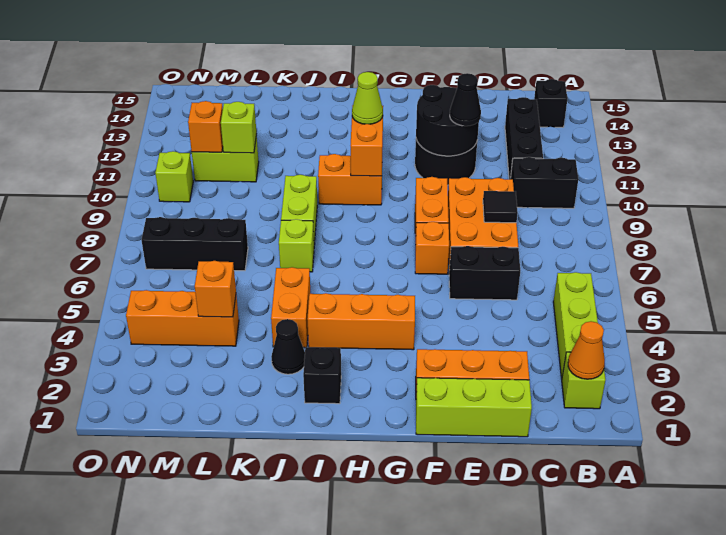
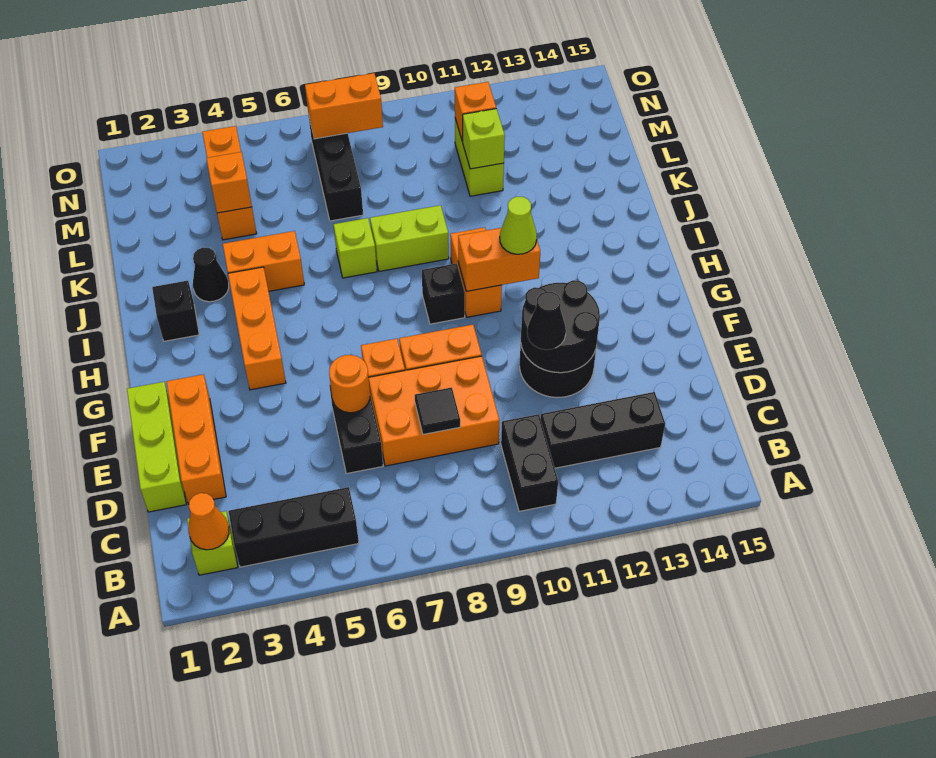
lime brick B3:B5 level 1 -> black brick B3:B5 level 1
black brick B14 level 1 -> black brick H9 level 1
none -> orange round brick E6 level 2
none -> orange brick N7:N8 level 2
lime brick N10 level 1 -> none

